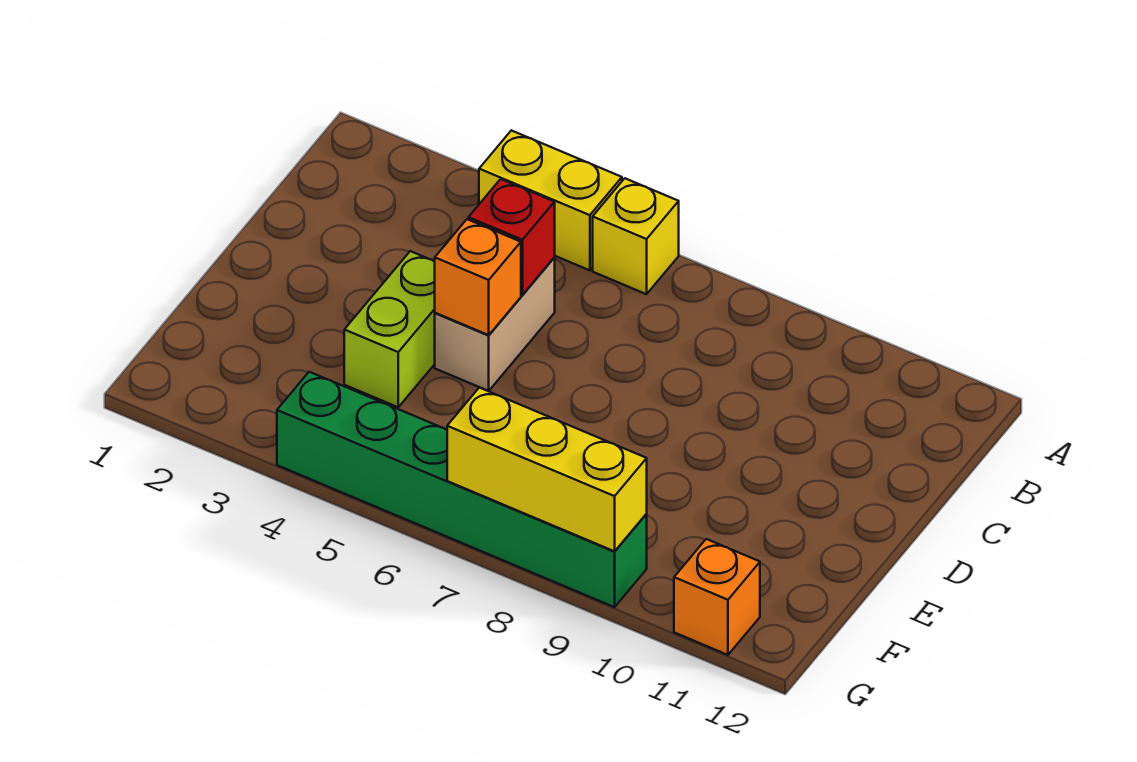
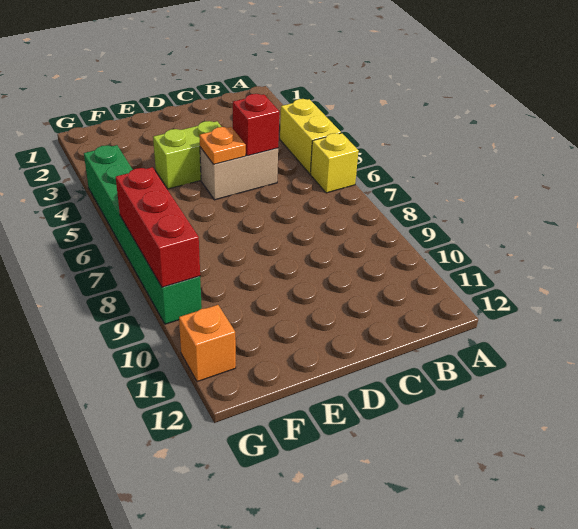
orange brick D5 level 2 -> orange plate D5 level 2
yellow brick G7:G9 level 2 -> red brick G7:G9 level 2

